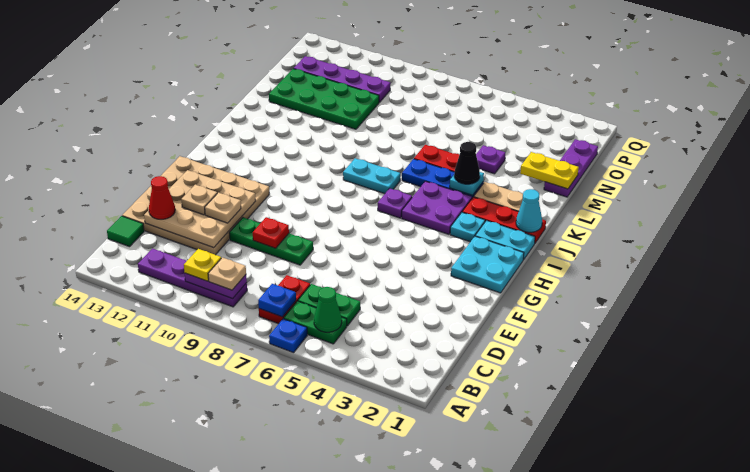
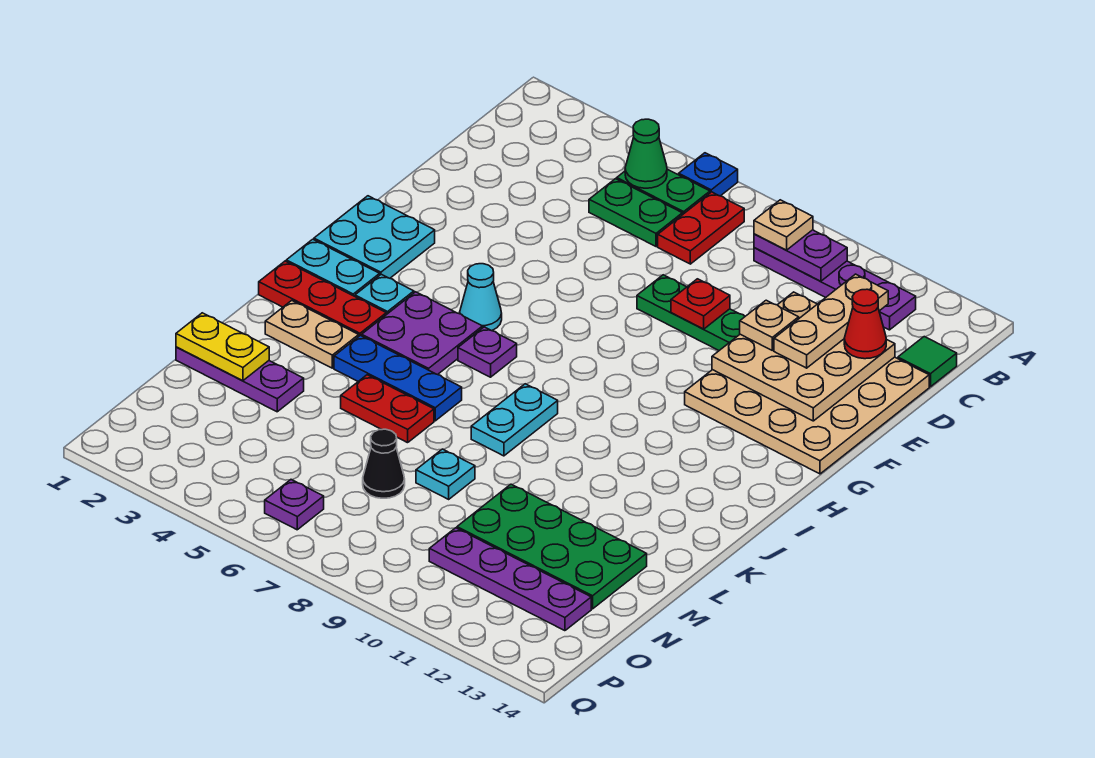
blue plate B7 level 2 -> none
yellow plate B10 level 3 -> none
tan plate E12 level 3 -> tan plate C12:E12 level 3
cyan cone J1 level 2 -> cyan cone H5 level 1
cyan plate J7:J8 level 1 -> cyan plate J8:K8 level 1
cyan plate K4 level 2 -> cyan plate M8 level 1
black cone K4 level 3 -> black cone N7 level 1
purple plate M1:O1 level 1 -> purple plate M1:M3 level 1
purple plate M4 level 1 -> purple plate P6 level 1

